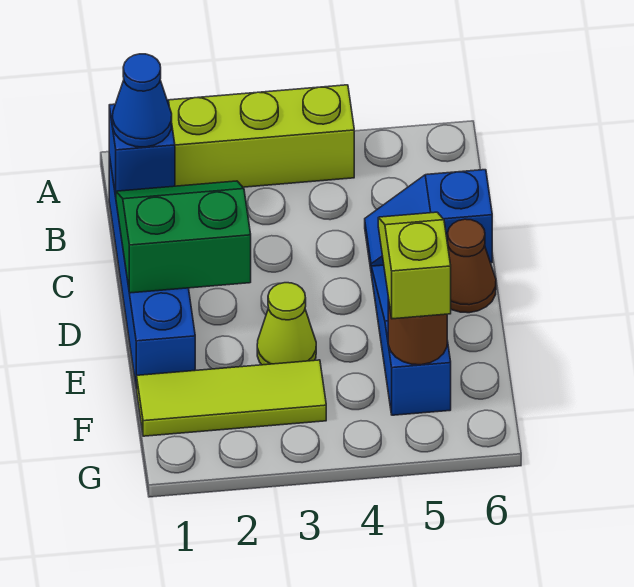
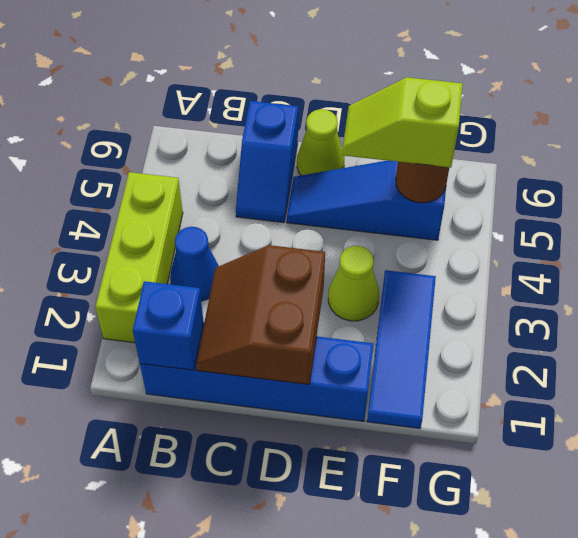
blue cone B1 level 3 -> blue cone B3 level 1
green slope C1:D2 level 2 top D -> brown slope C1:D2 level 2 top D
brown cone D6 level 1 -> lime cone D6 level 1
lime tile F1:F3 level 1 -> blue tile F1:F3 level 1

